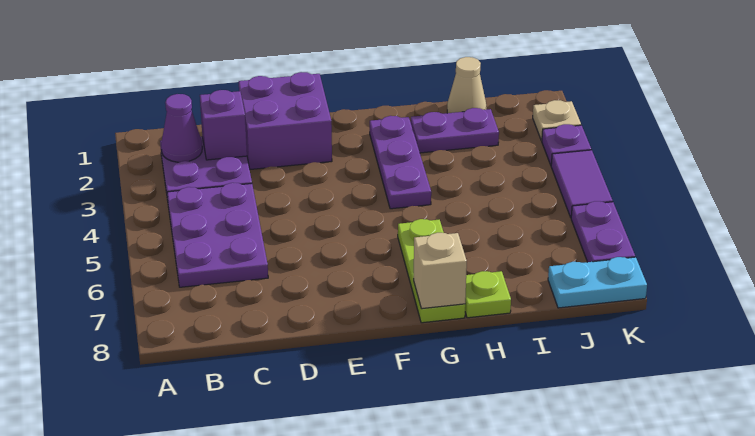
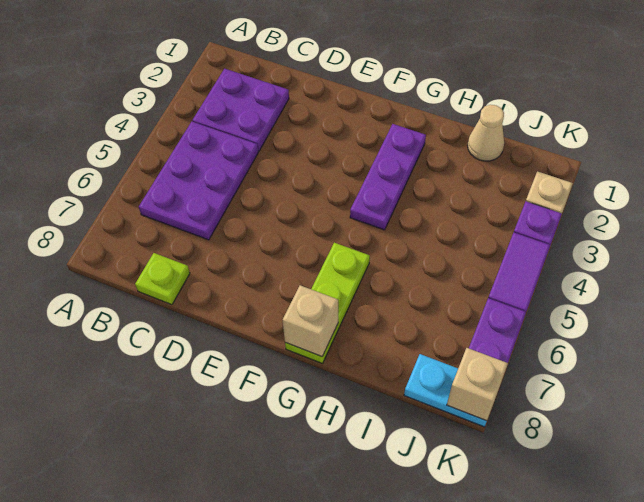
purple cone B2 level 2 -> none
purple brick C2 level 2 -> none
purple brick D1:E2 level 1 -> none
purple plate H2:I2 level 1 -> none
lime plate H8 level 1 -> lime plate C8 level 1
none -> tan brick K8 level 2

